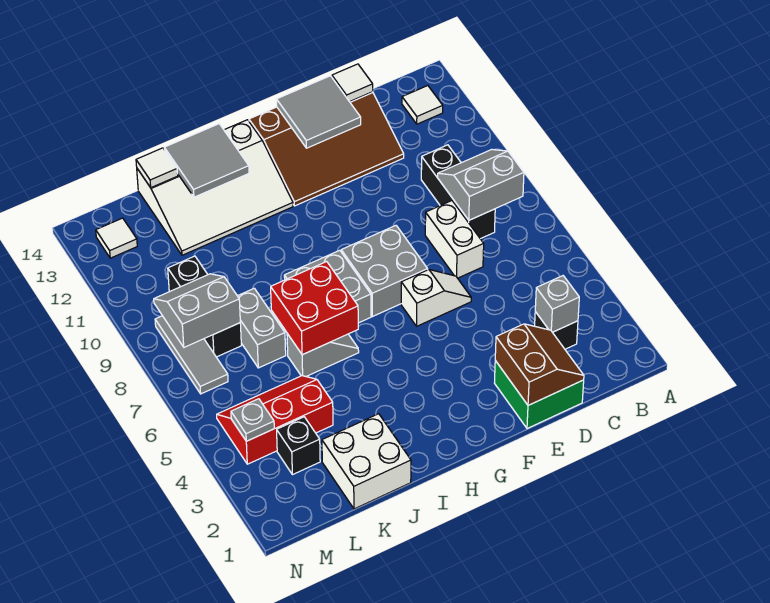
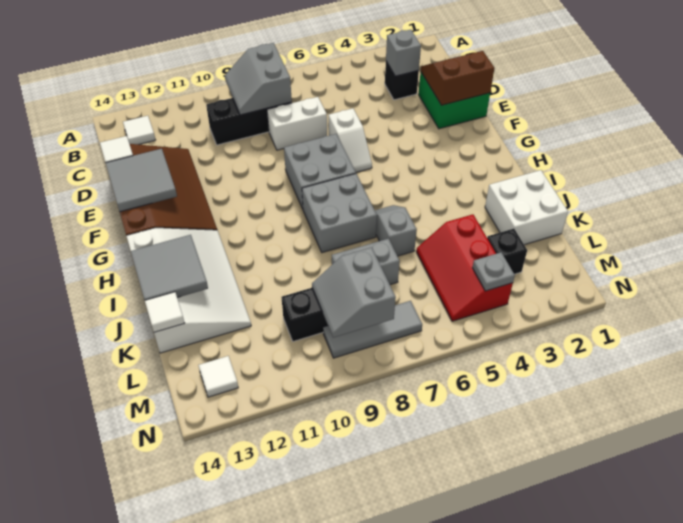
white slope E6:F6 level 1 top F -> white slope E6:F6 level 1 top E
red brick I6:J7 level 2 -> none

